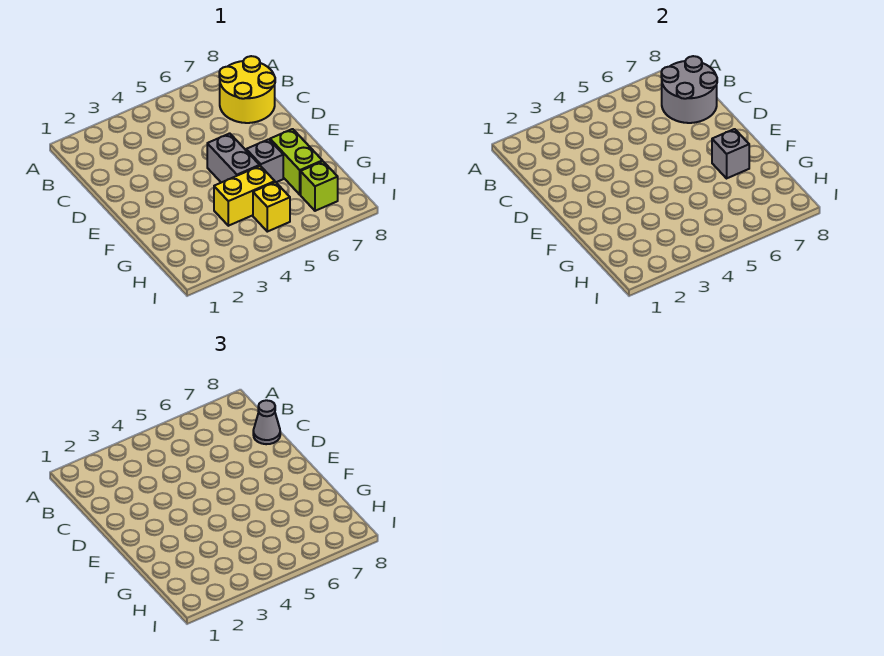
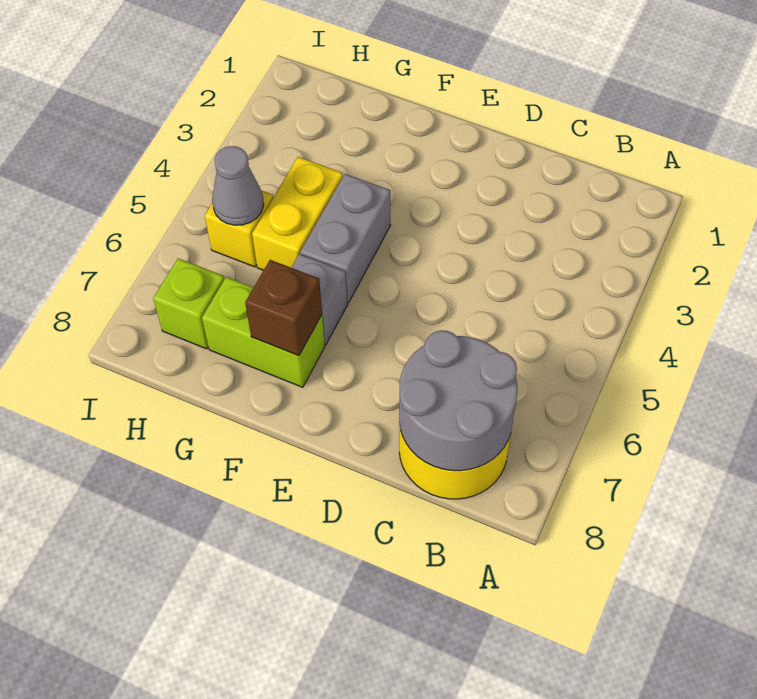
grey cone C8 level 3 -> grey cone H5 level 2
grey brick E5:F5 level 1 -> grey brick F4:F5 level 1
grey brick F7 level 2 -> brown brick F7 level 2

